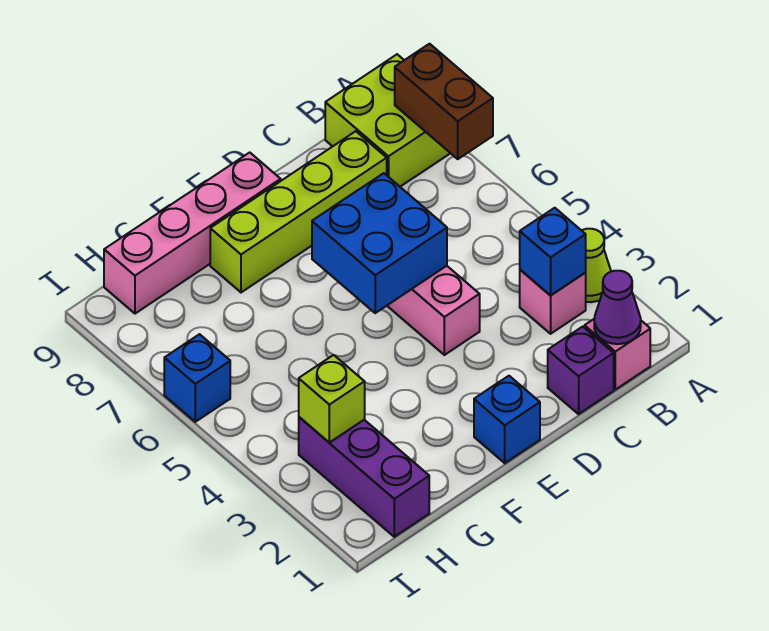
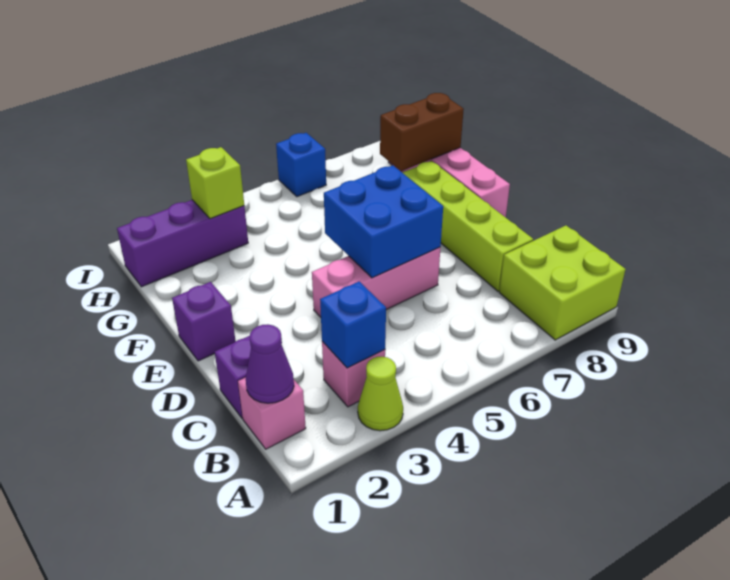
brown brick A7:A8 level 2 -> brown brick G8:G9 level 2
blue brick E1 level 1 -> purple brick E1 level 1

